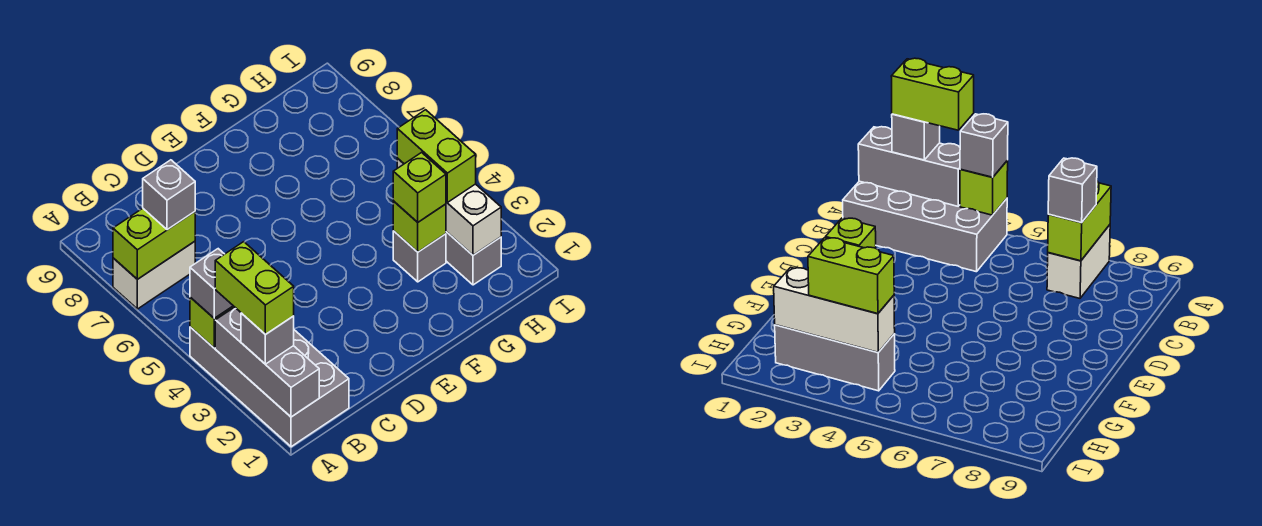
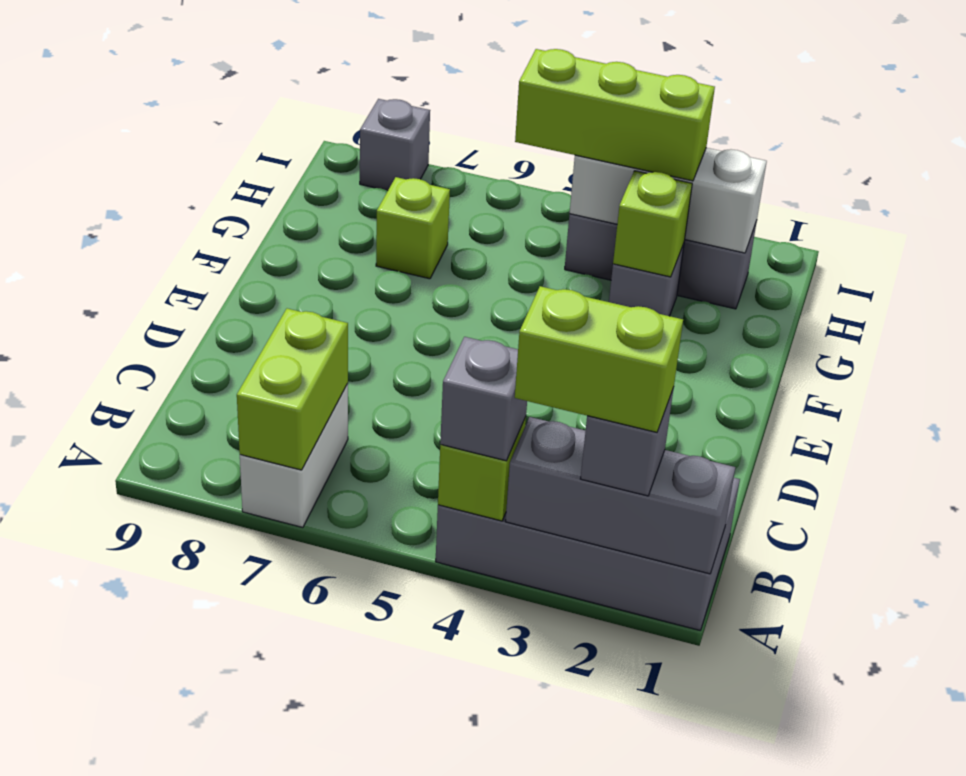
grey brick B7 level 3 -> grey brick I8 level 1
lime brick G3 level 3 -> lime brick G7 level 1
lime brick H3:H4 level 3 -> lime brick H3:H5 level 3

